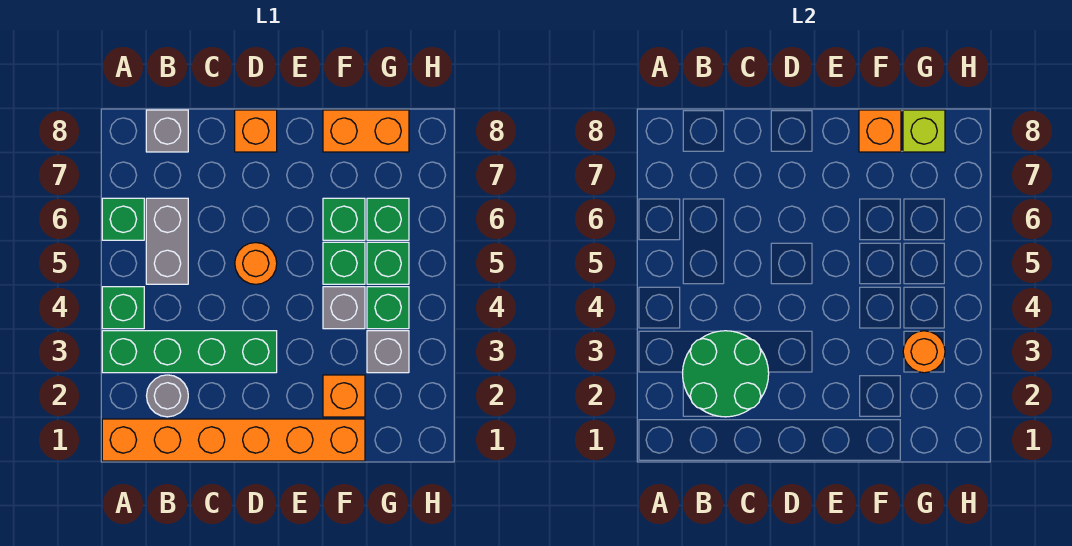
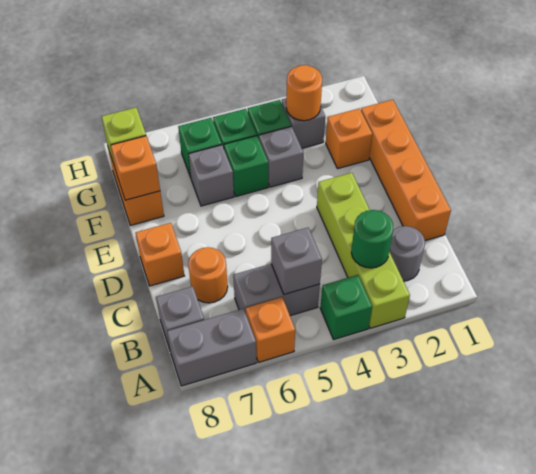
orange brick A1:F1 level 1 -> orange brick C1:F1 level 1
green brick A3:D3 level 1 -> lime brick A3:D3 level 1
green brick A6 level 1 -> orange brick A6 level 1
none -> grey brick A7:A8 level 1
green round brick B2:C3 level 2 -> green round brick B3 level 2
none -> grey brick B5 level 2
orange round brick D5 level 1 -> orange round brick C7 level 1
green brick F6 level 1 -> grey brick F6 level 1

